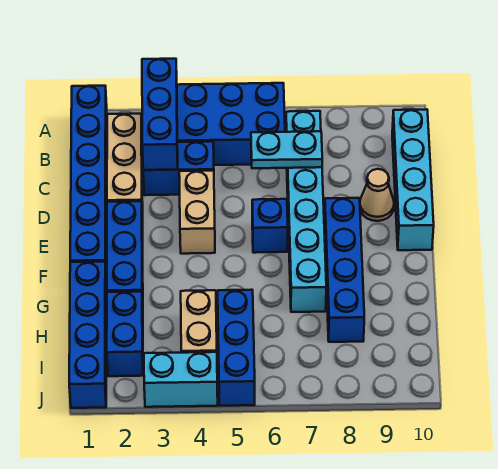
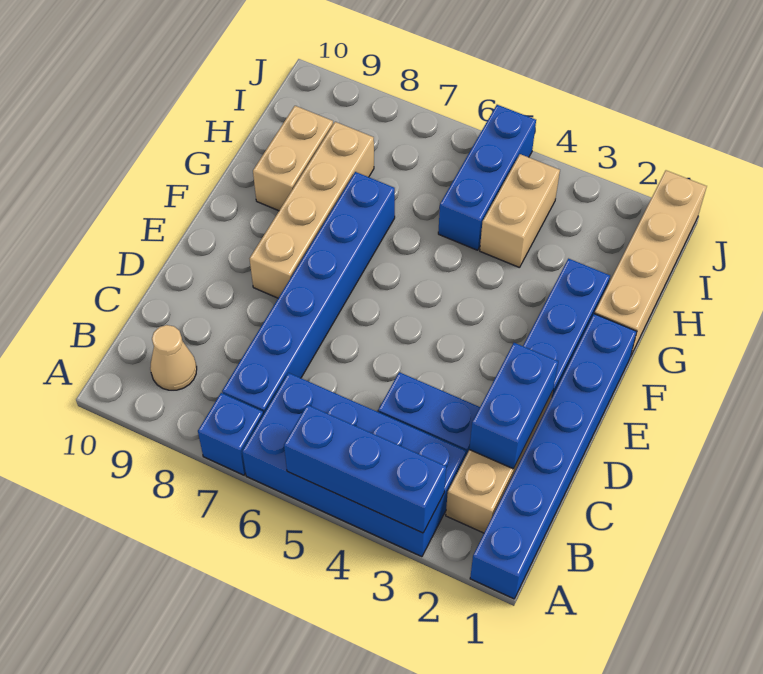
blue brick A3:C3 level 2 -> blue brick A3:A5 level 2
cyan brick B7:G7 level 1 -> blue brick B7:G7 level 1
cyan brick B10:E10 level 1 -> none
cyan plate C6:C7 level 2 -> none
tan brick D4:E4 level 1 -> tan brick G9:H9 level 1
tan cone D9 level 1 -> tan cone B9 level 1
blue brick E6 level 1 -> blue brick A7 level 1
blue brick E8:H8 level 1 -> tan brick E8:H8 level 1
blue brick G1:J1 level 1 -> tan brick G1:J1 level 1
blue brick H2:I2 level 1 -> blue brick C2:D2 level 2
cyan brick J3:J4 level 1 -> none

